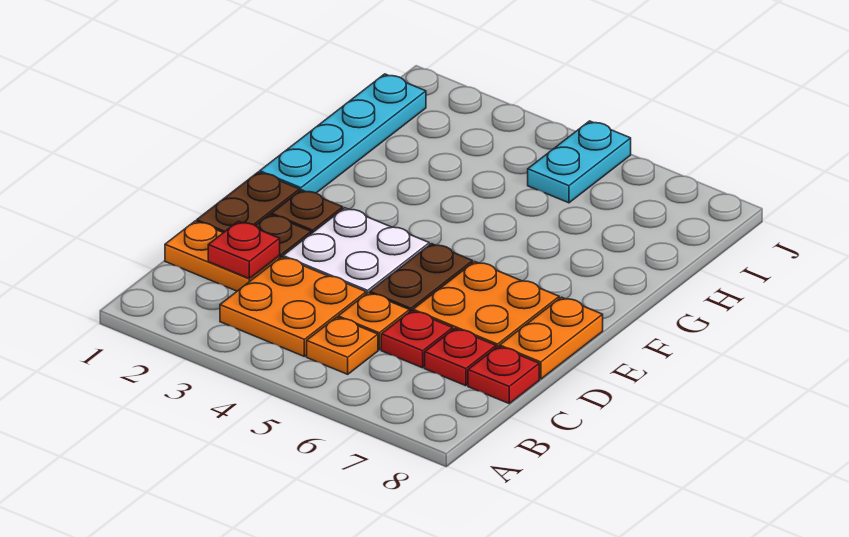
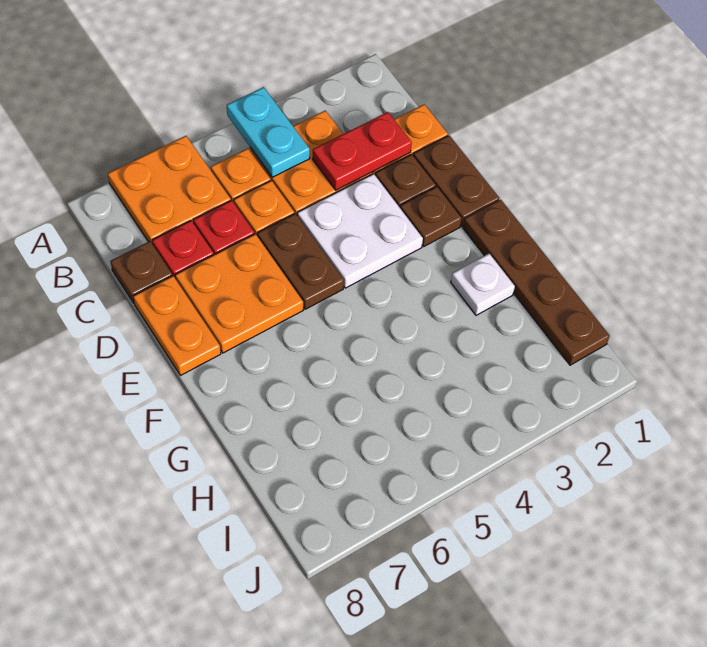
none -> orange plate A6:B7 level 1
red plate C2 level 2 -> red plate C2:C3 level 2
red plate C8 level 1 -> brown plate C8 level 1
cyan plate F1:I1 level 1 -> brown plate F1:I1 level 1
none -> white plate G2 level 1
cyan plate I5:J5 level 1 -> cyan plate A4:B4 level 2

